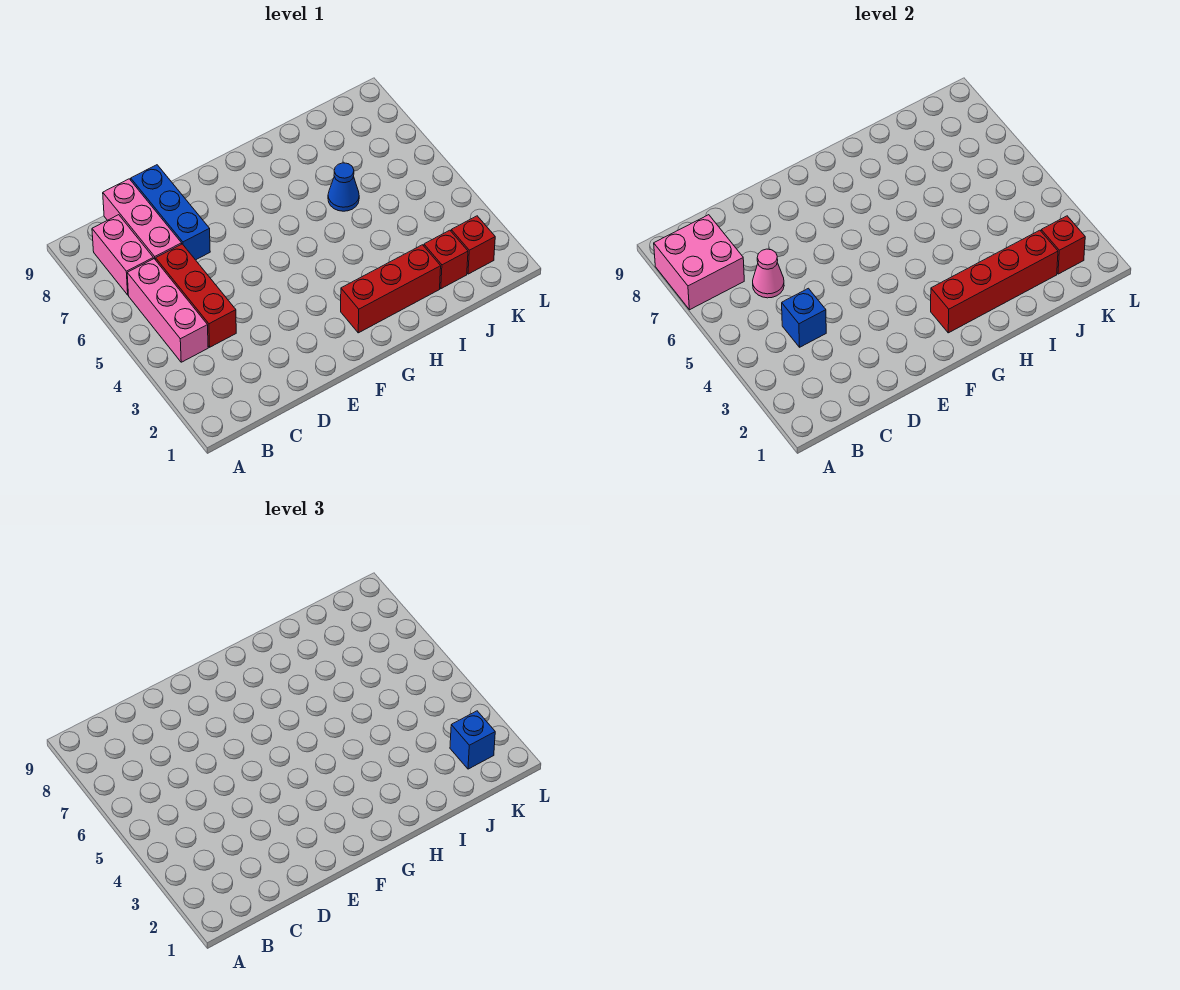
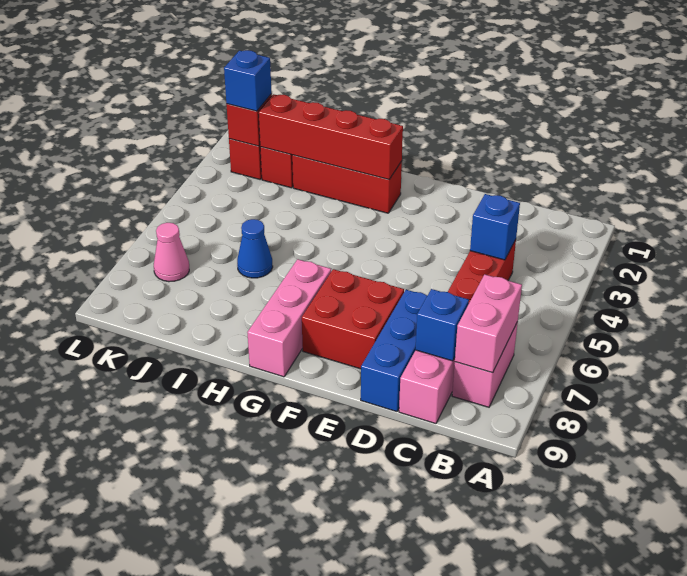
pink brick A7:B8 level 2 -> pink brick B7:B8 level 2
pink brick B4:B6 level 1 -> pink brick G7:G9 level 1
pink cone C6 level 2 -> pink cone K7 level 1
none -> blue brick C8 level 2
none -> red brick E7:F8 level 1

